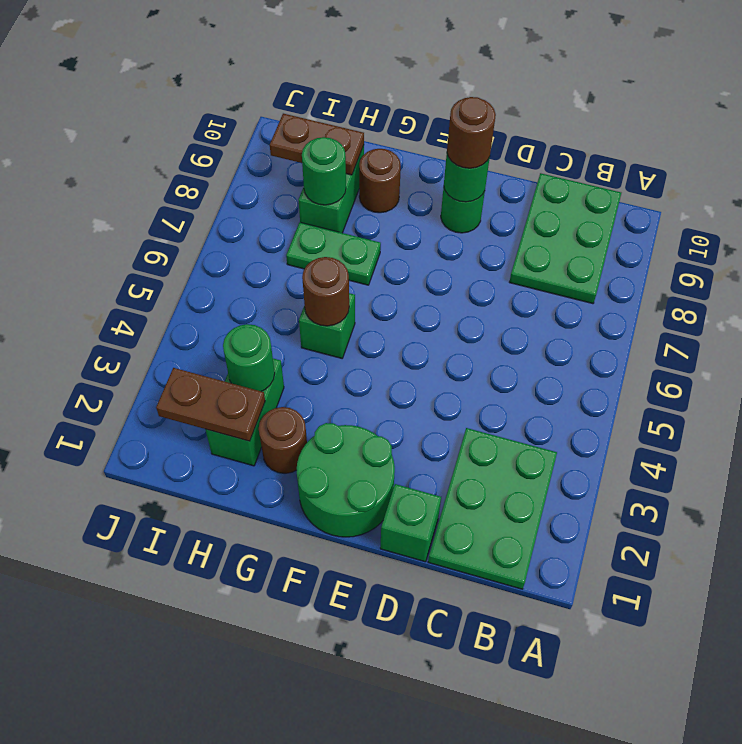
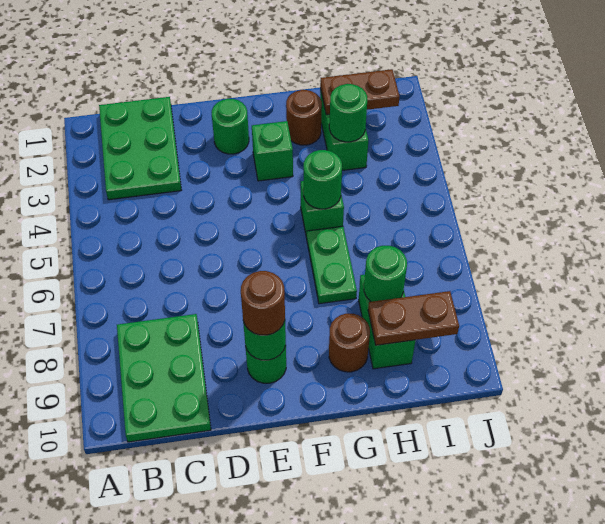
green brick D1 level 1 -> green brick F3 level 1
green round brick E1:F2 level 1 -> green round brick E2 level 1
brown round brick G5 level 2 -> green round brick G5 level 2
green plate G7:H7 level 1 -> green plate G6:G7 level 1

